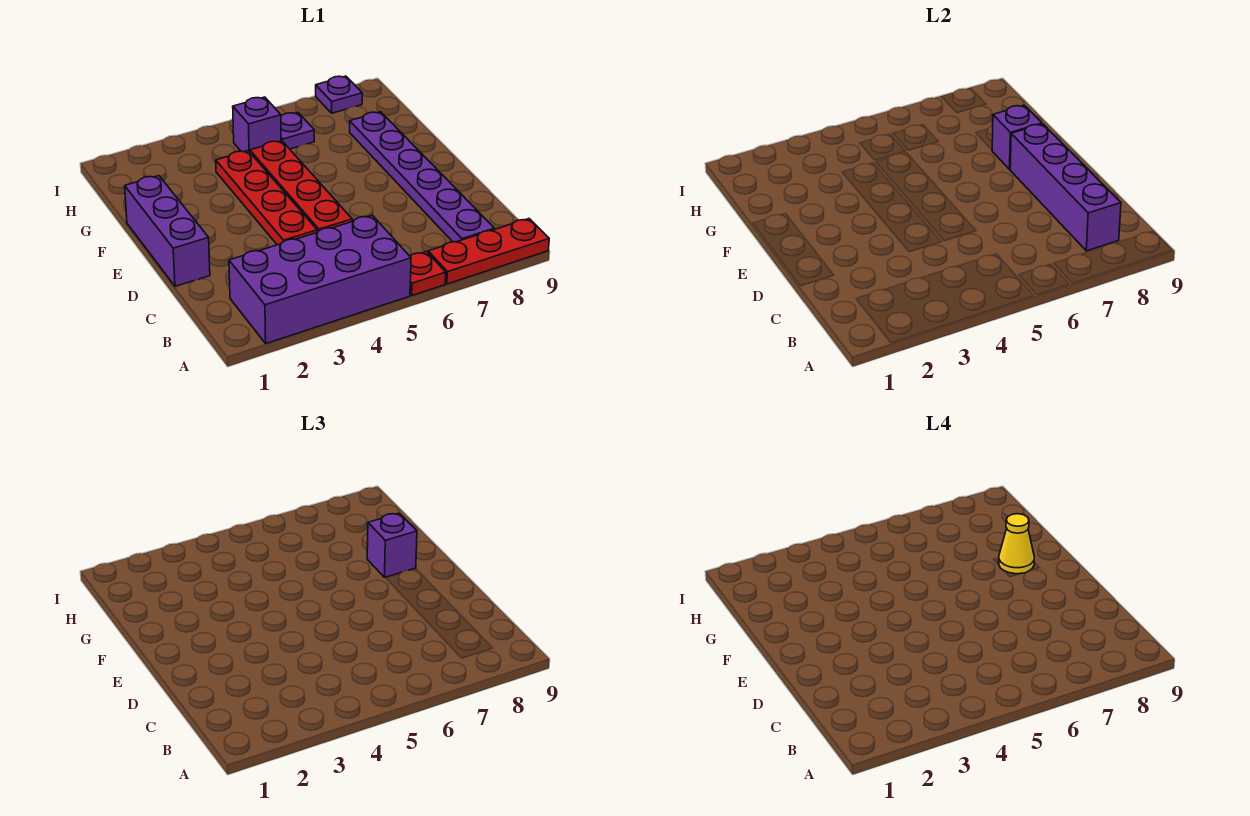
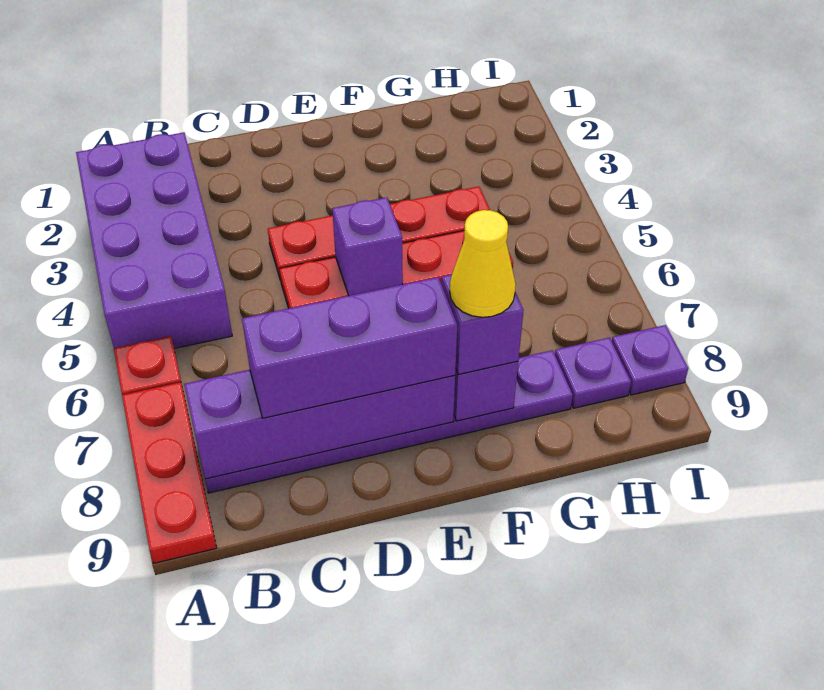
purple brick D1:F1 level 1 -> purple brick C8:E8 level 3
purple brick H5 level 1 -> purple brick E5 level 2
purple plate H6 level 1 -> purple plate H8 level 1

